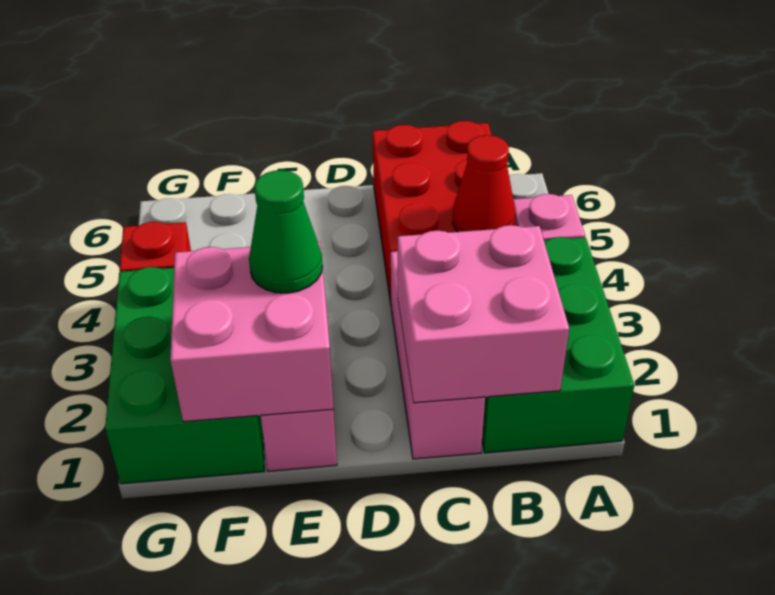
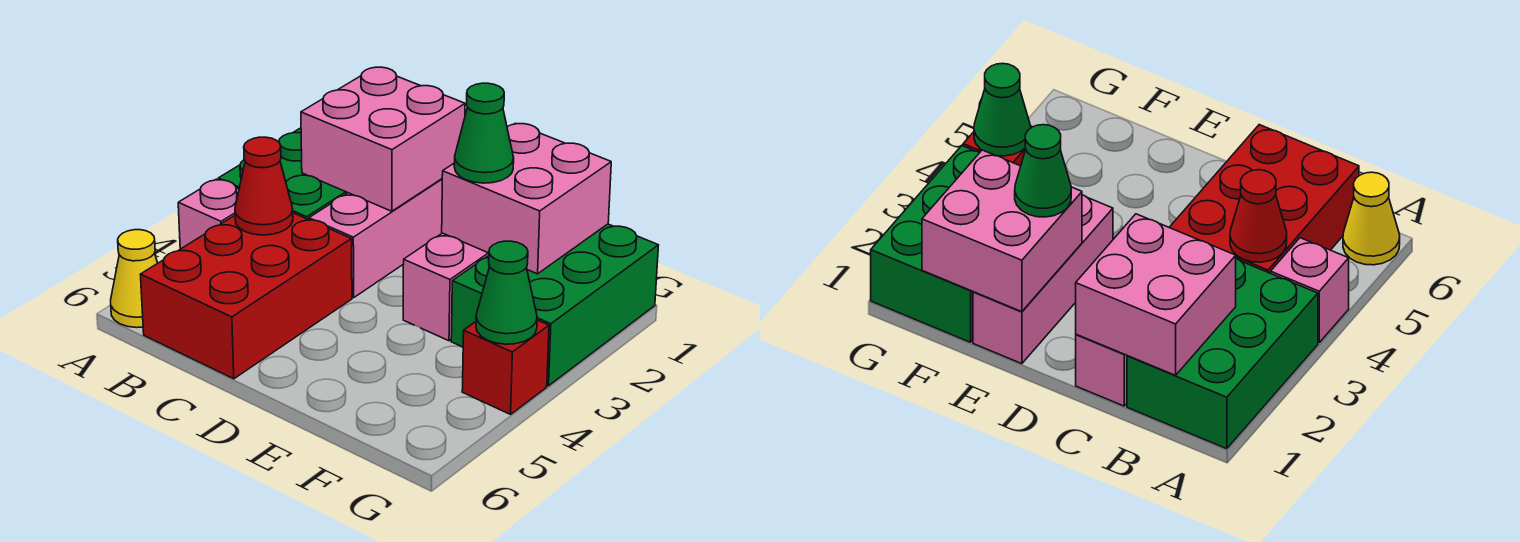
none -> yellow cone A6 level 1
none -> green cone G4 level 2

